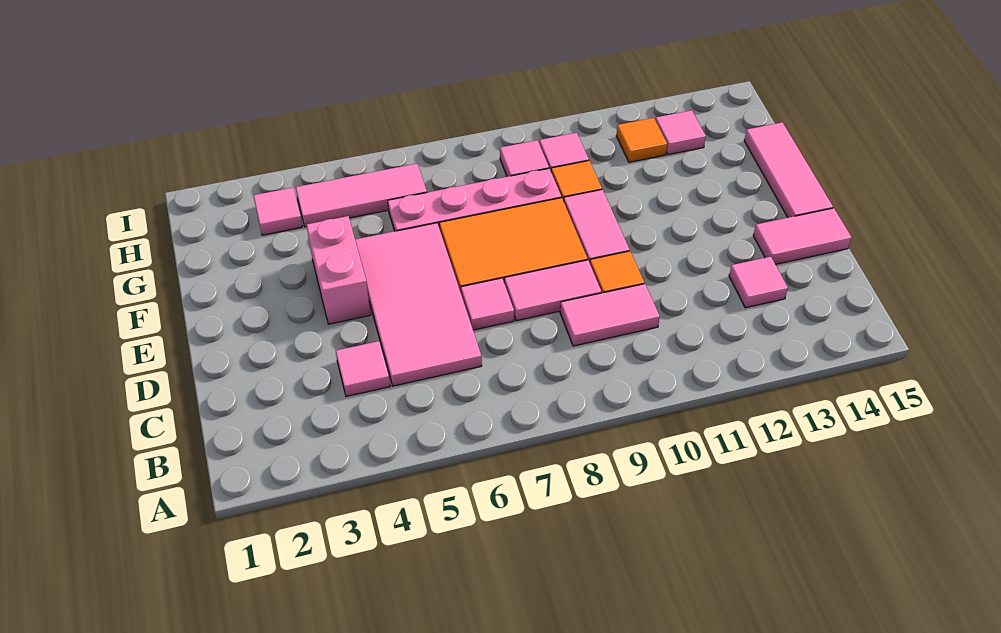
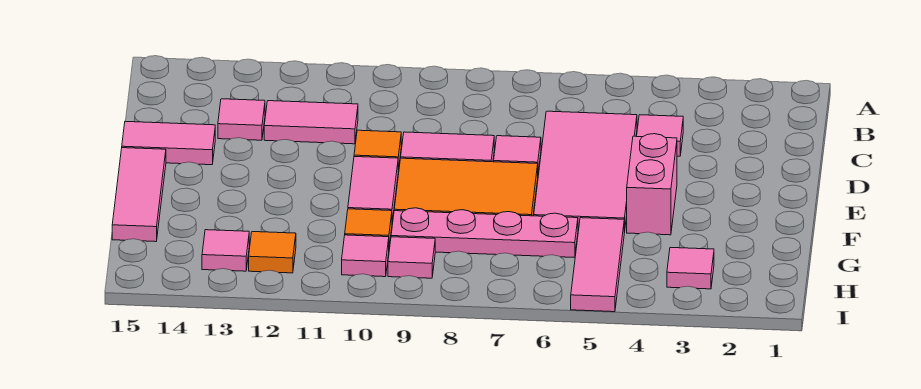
pink tile C9:C10 level 1 -> pink tile C11:C12 level 1
pink tile H4:H6 level 1 -> pink tile G5:I5 level 1

